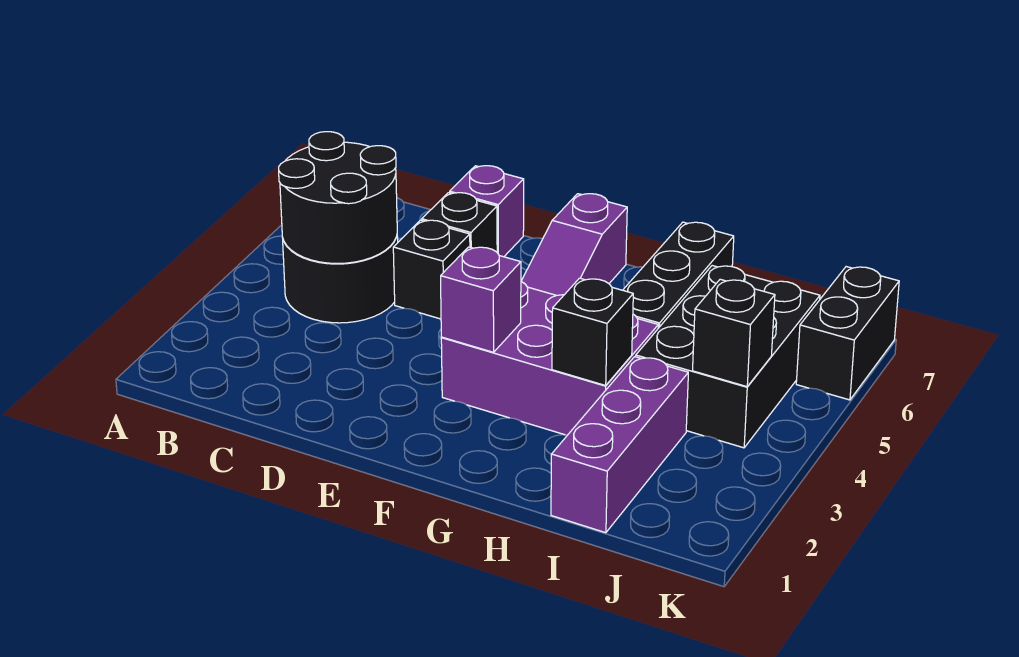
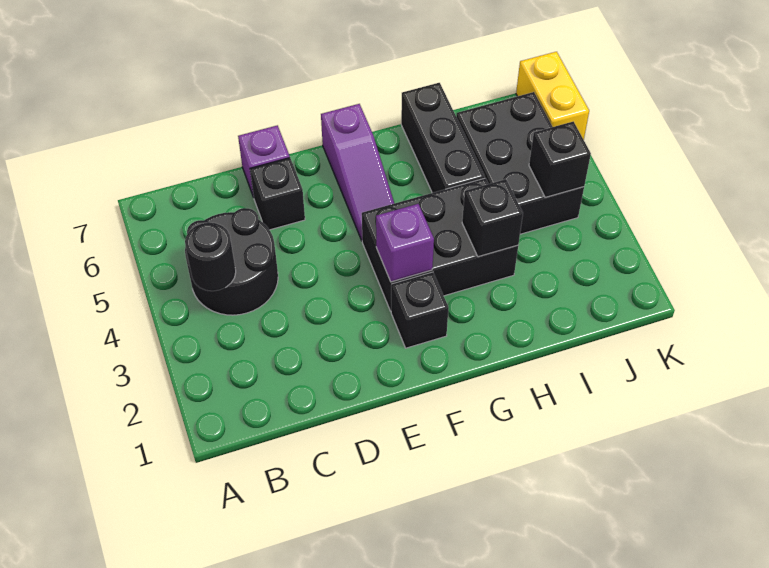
black round brick B4:C5 level 2 -> black round brick B4 level 2
black brick D5 level 1 -> black brick F2 level 1
purple brick F3:H4 level 1 -> black brick F3:H4 level 1
purple brick I1:I3 level 1 -> none
black brick K6:K7 level 1 -> yellow brick K6:K7 level 1

